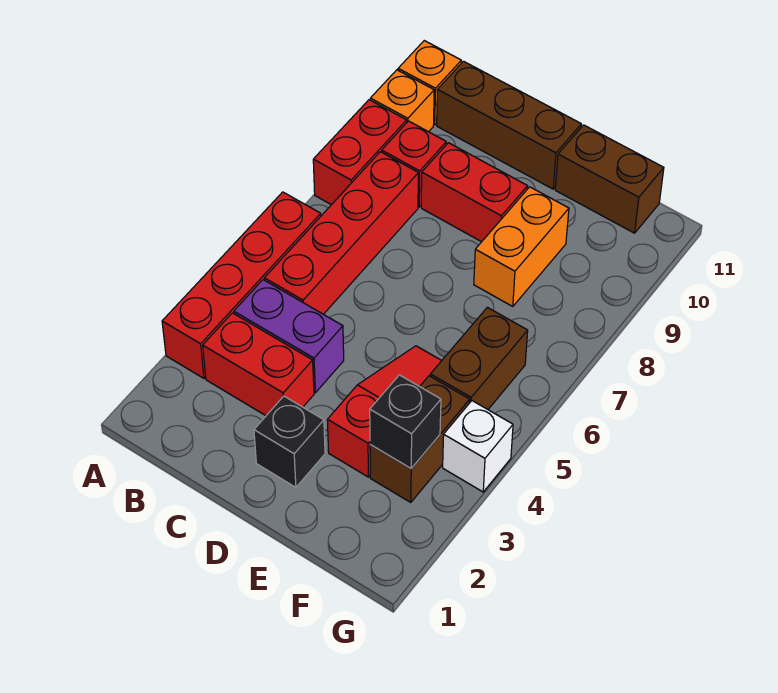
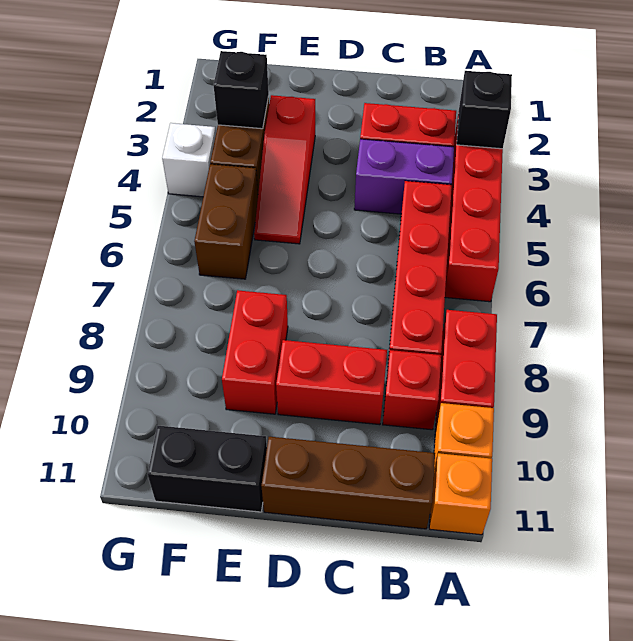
black brick D2 level 1 -> black brick A3 level 2
orange brick E8:E9 level 1 -> red brick E8:E9 level 1
brown brick E11:F11 level 1 -> black brick E11:F11 level 1

